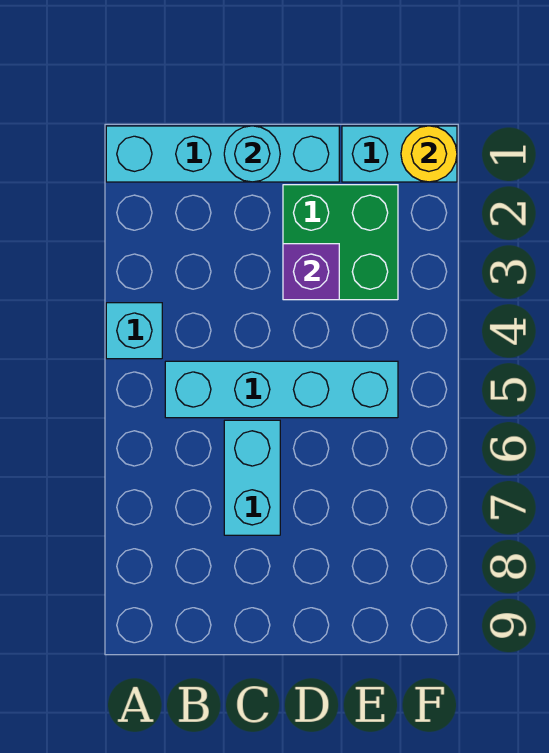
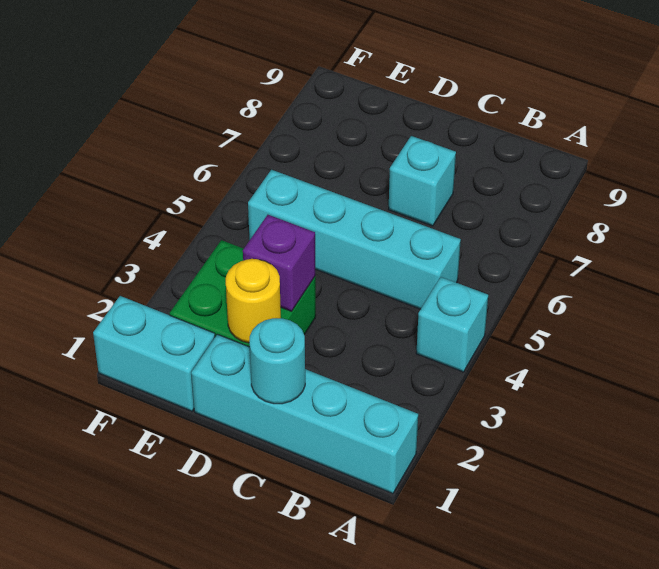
cyan brick C6:C7 level 1 -> cyan brick C7 level 1
yellow round brick F1 level 2 -> yellow round brick D2 level 2

